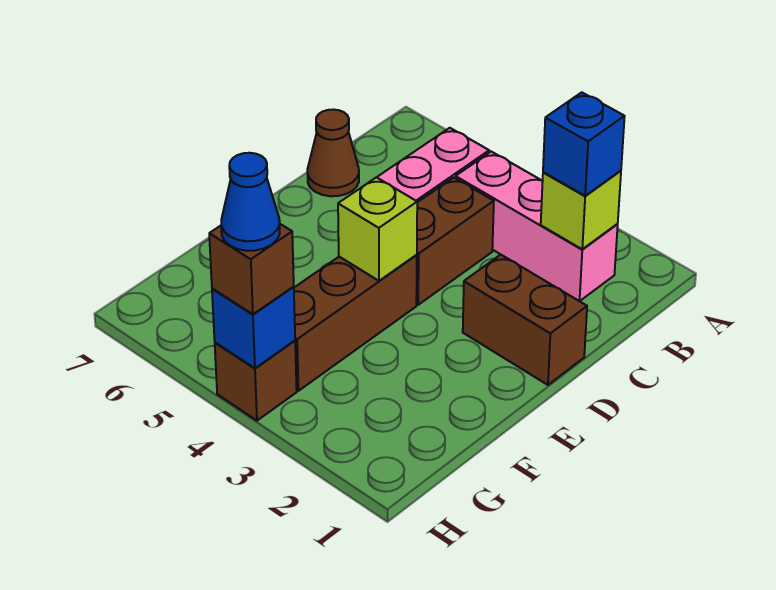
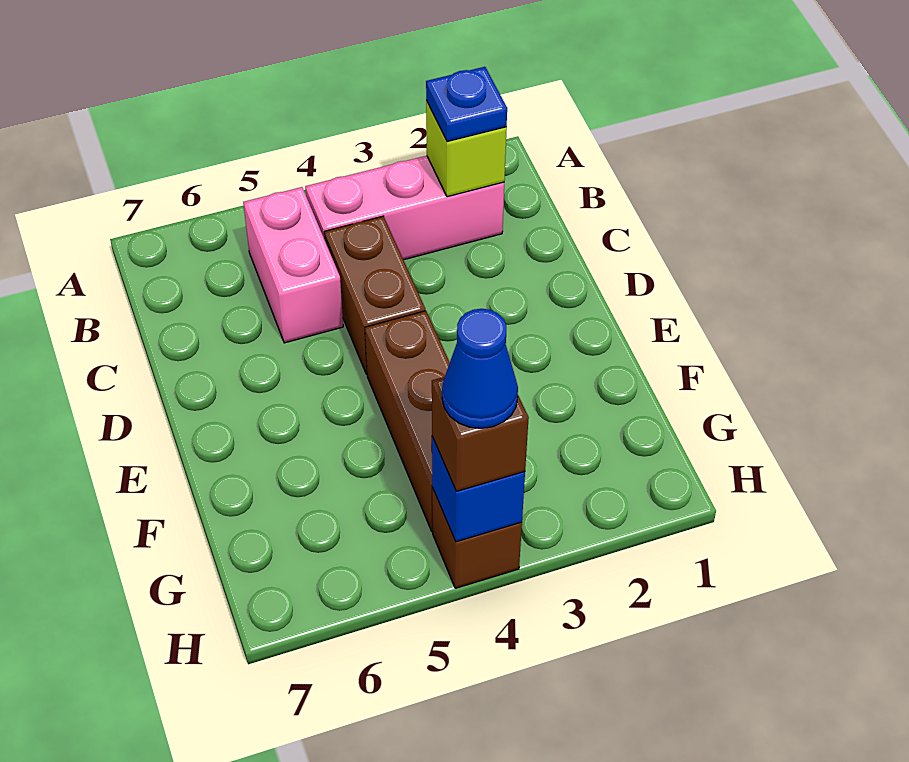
blue brick B2 level 3 -> blue plate B2 level 3
brown cone C7 level 1 -> none
brown brick D1:D2 level 1 -> none
lime brick E4 level 2 -> none

